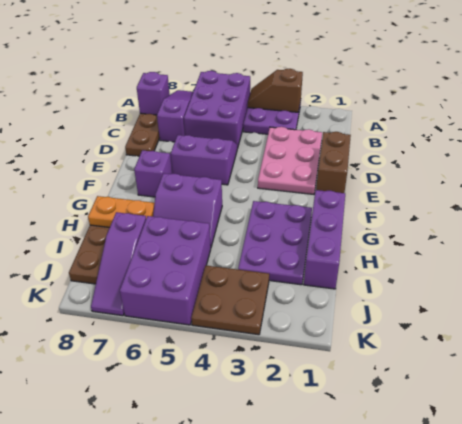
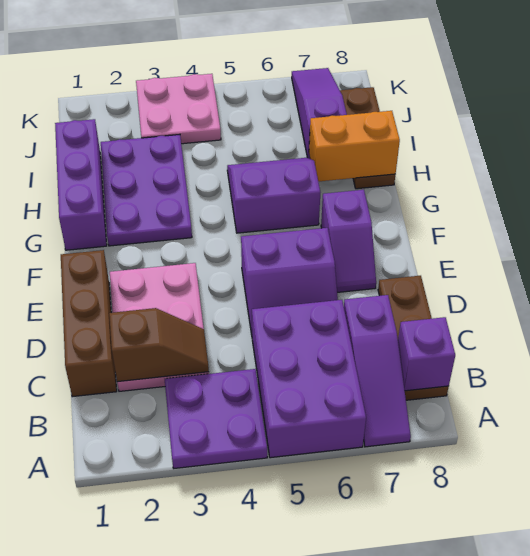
brown slope A3:A4 level 2 top 3 -> brown slope C2:C3 level 2 top 2
brown brick D1:E1 level 1 -> brown brick C1:E1 level 1
orange plate H7:H8 level 2 -> orange brick H7:H8 level 2
purple brick I5:K6 level 1 -> none
brown plate J3:K4 level 1 -> pink plate J3:K4 level 1

